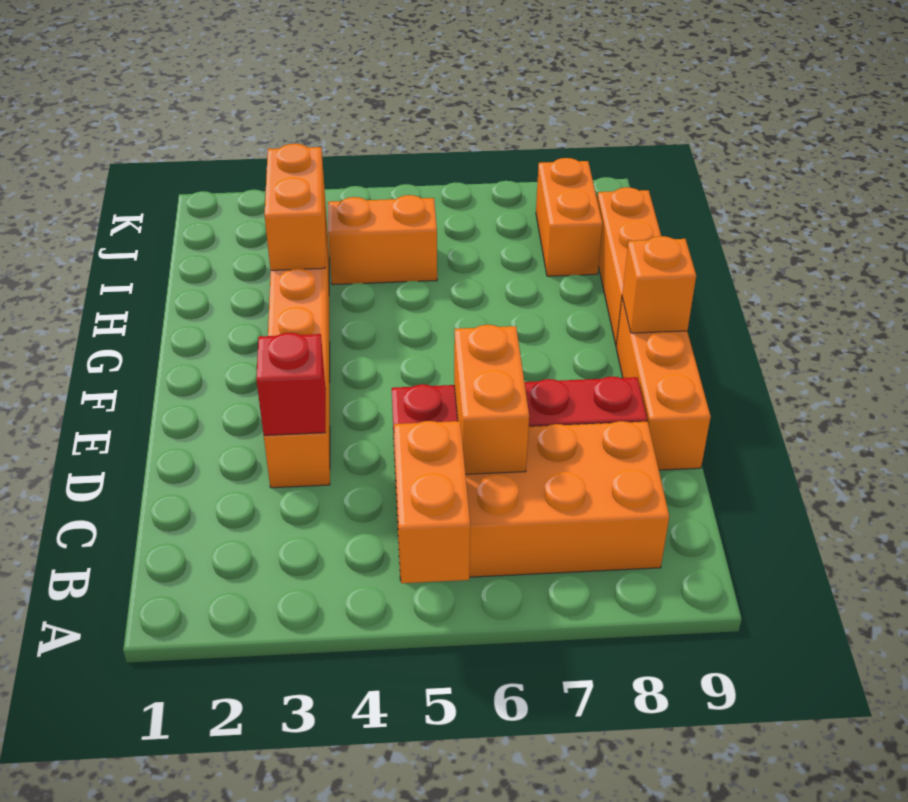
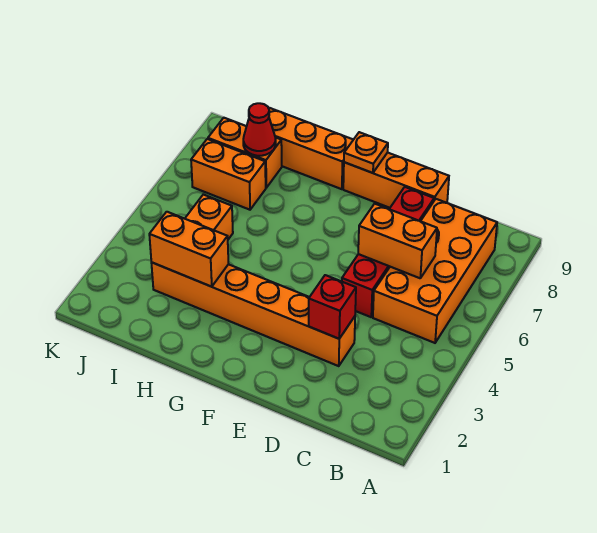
orange brick A5:B5 level 2 -> orange brick I7:J7 level 1
orange brick F9 level 2 -> orange plate F9 level 2
none -> red cone I8 level 2

